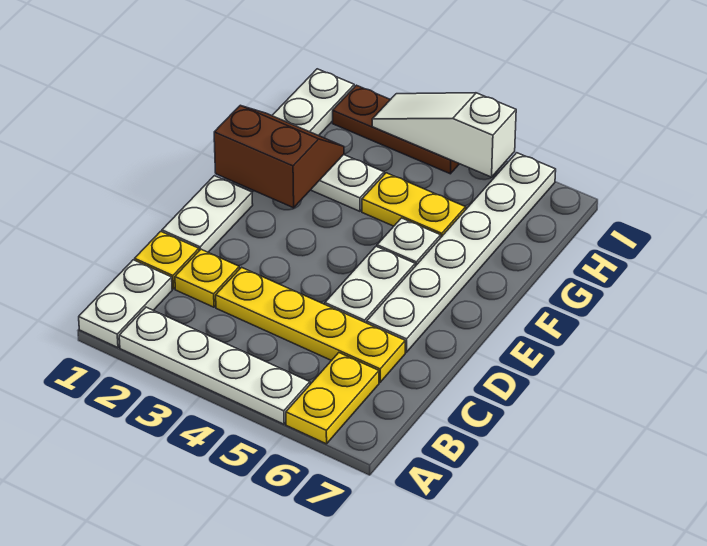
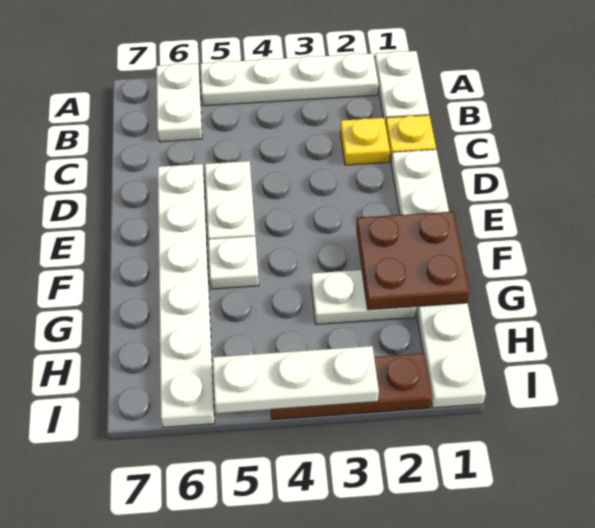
yellow plate A6:B6 level 1 -> white plate A6:B6 level 1
yellow plate C3:C6 level 1 -> none
brown slope F1:G2 level 2 top F -> brown plate F1:G2 level 2
yellow plate G4:G5 level 1 -> none
white slope I3:I5 level 2 top 5 -> white plate I3:I5 level 2

